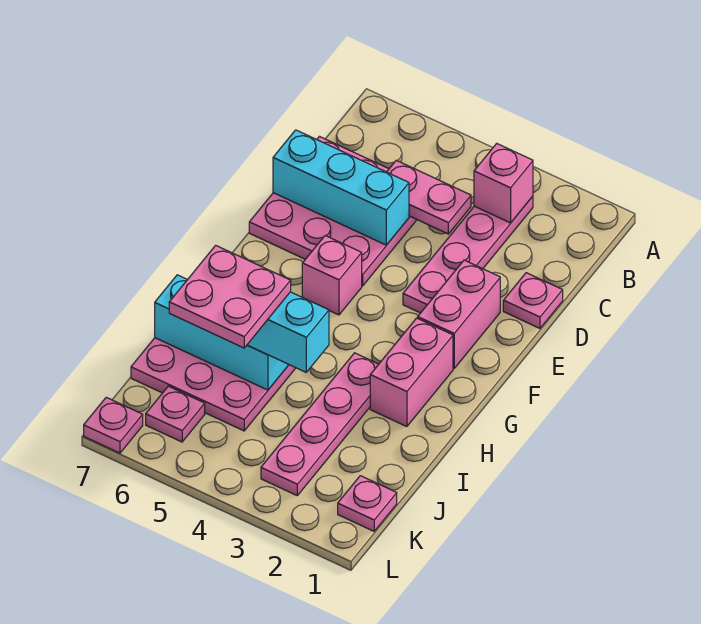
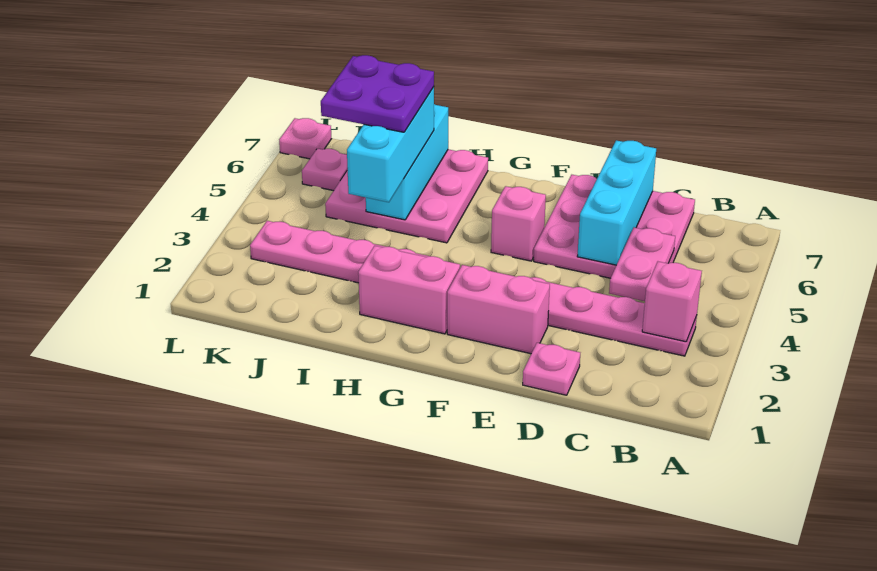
pink plate I5:J6 level 4 -> purple plate I5:J6 level 4
pink plate K1 level 1 -> none

